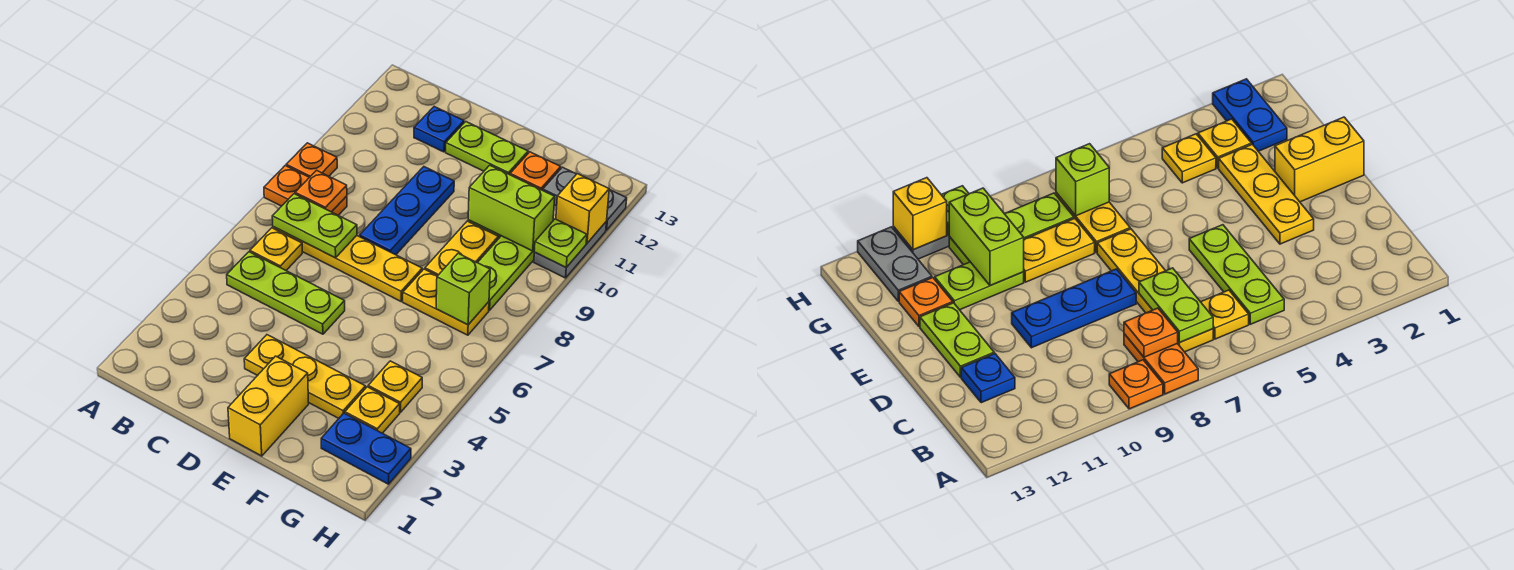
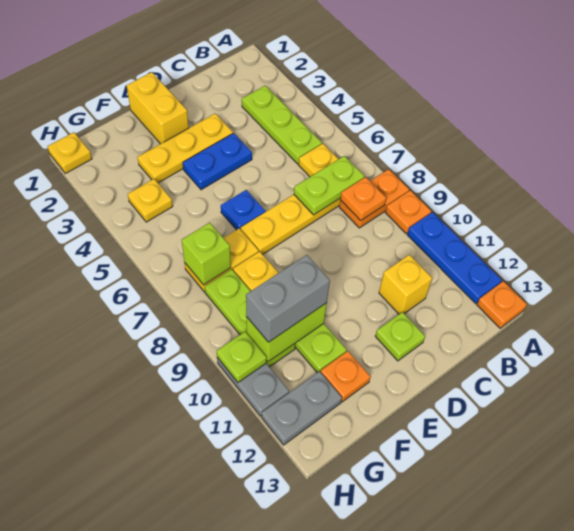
none -> orange plate A13 level 1
lime plate B5:D5 level 1 -> lime plate B3:B5 level 1
blue plate C12 level 1 -> blue plate E6 level 1
blue plate D8:D10 level 1 -> blue plate A10:A12 level 1
lime plate D12:E12 level 1 -> lime plate D12 level 1
none -> grey brick F10:G10 level 3
blue plate G2:H2 level 1 -> blue plate D4:E4 level 1
yellow plate G3 level 1 -> yellow plate H1 level 1
yellow brick H11 level 2 -> yellow brick C11 level 1

